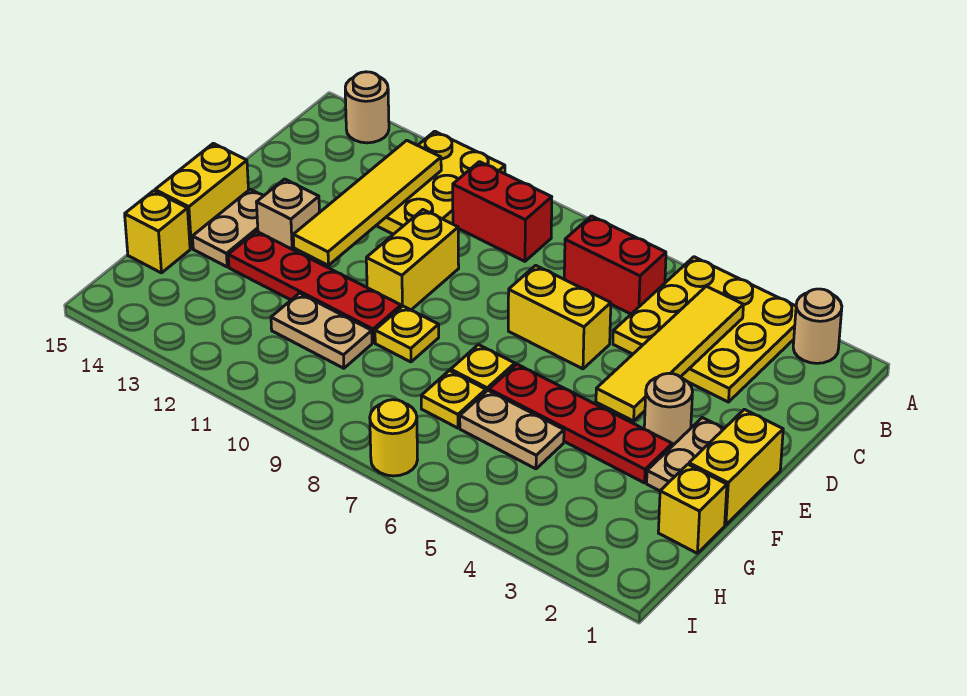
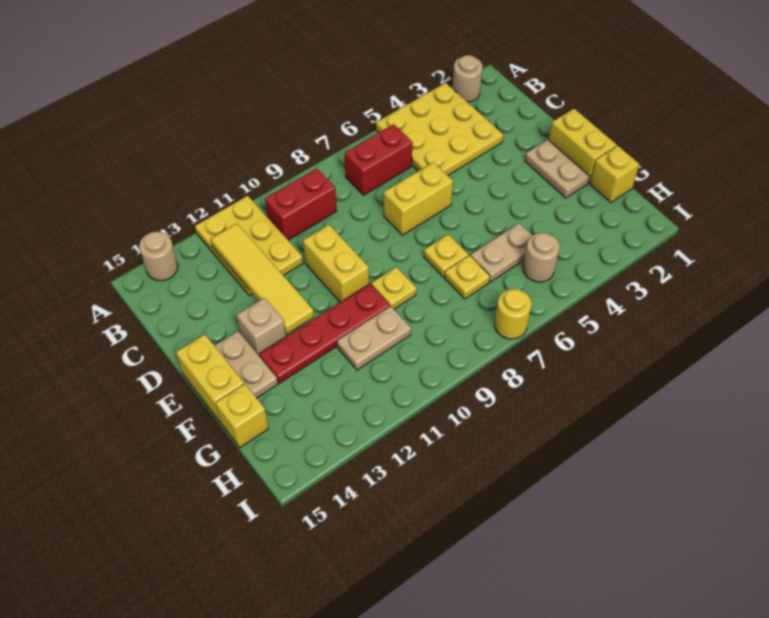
yellow tile B4:E4 level 2 -> none
tan round brick E3 level 1 -> tan round brick H5 level 1
red plate F3:F6 level 1 -> none

